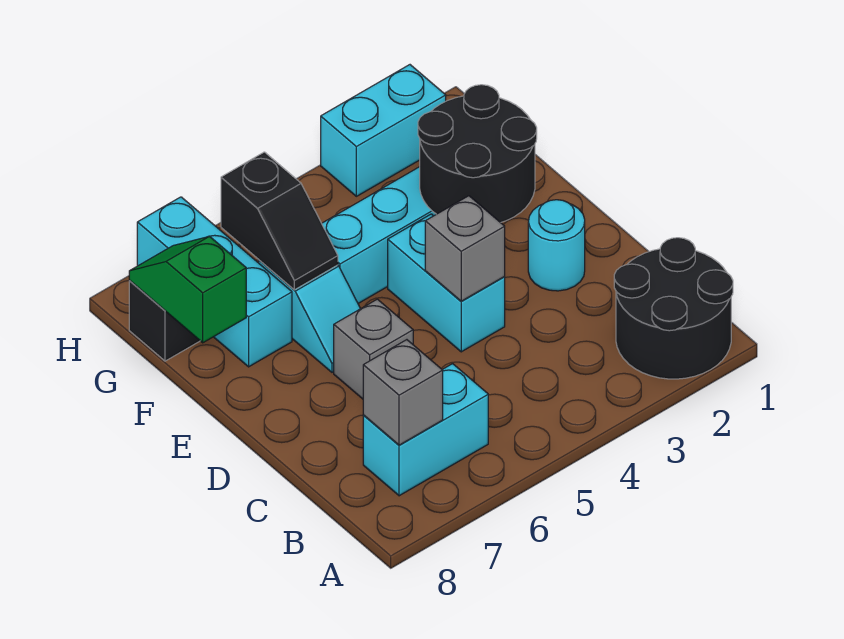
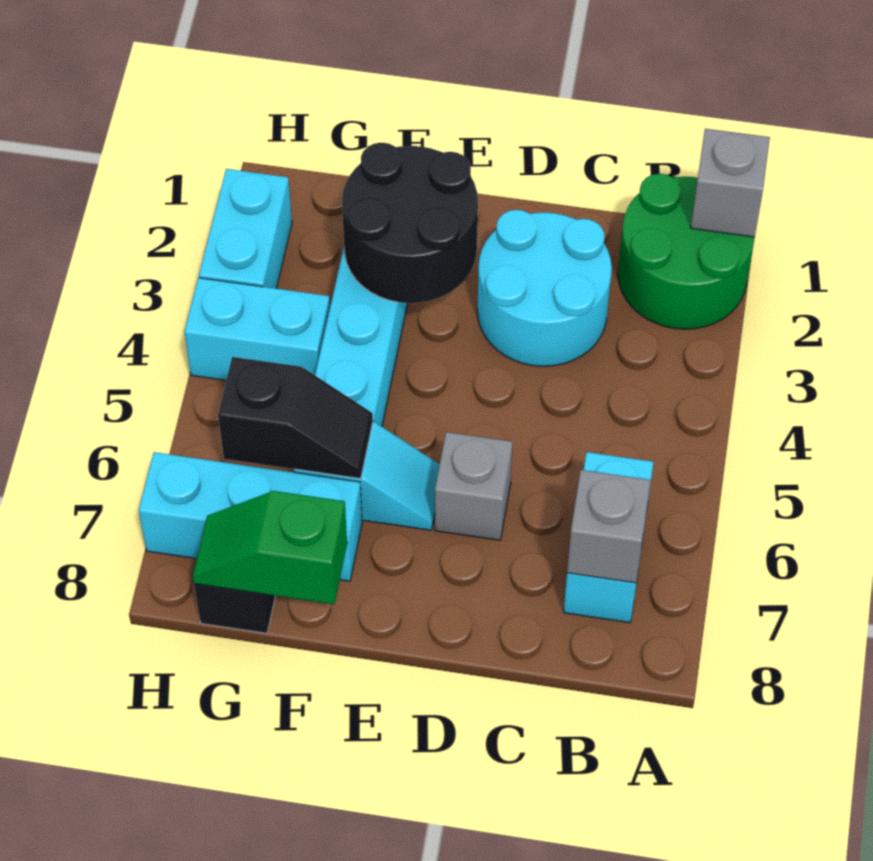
black round brick A1:B2 level 1 -> green round brick A1:B2 level 1
cyan round brick D2 level 1 -> cyan round brick C2:D3 level 1
cyan brick D4:E4 level 1 -> cyan brick G4:H4 level 1
grey brick D4 level 2 -> grey brick A1 level 2

